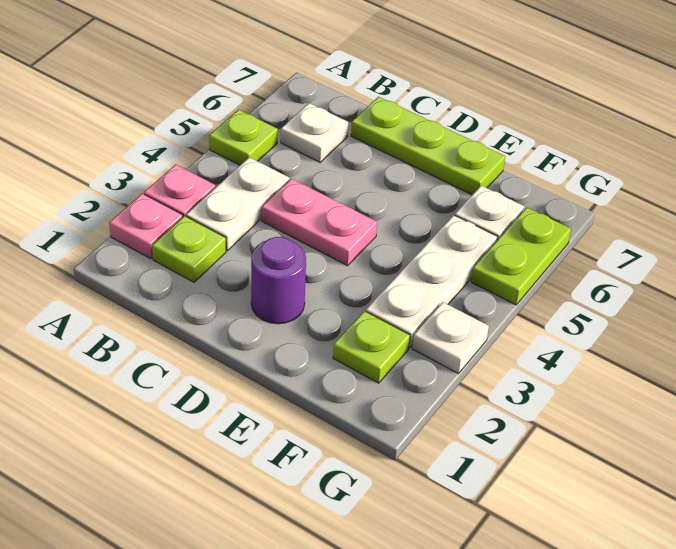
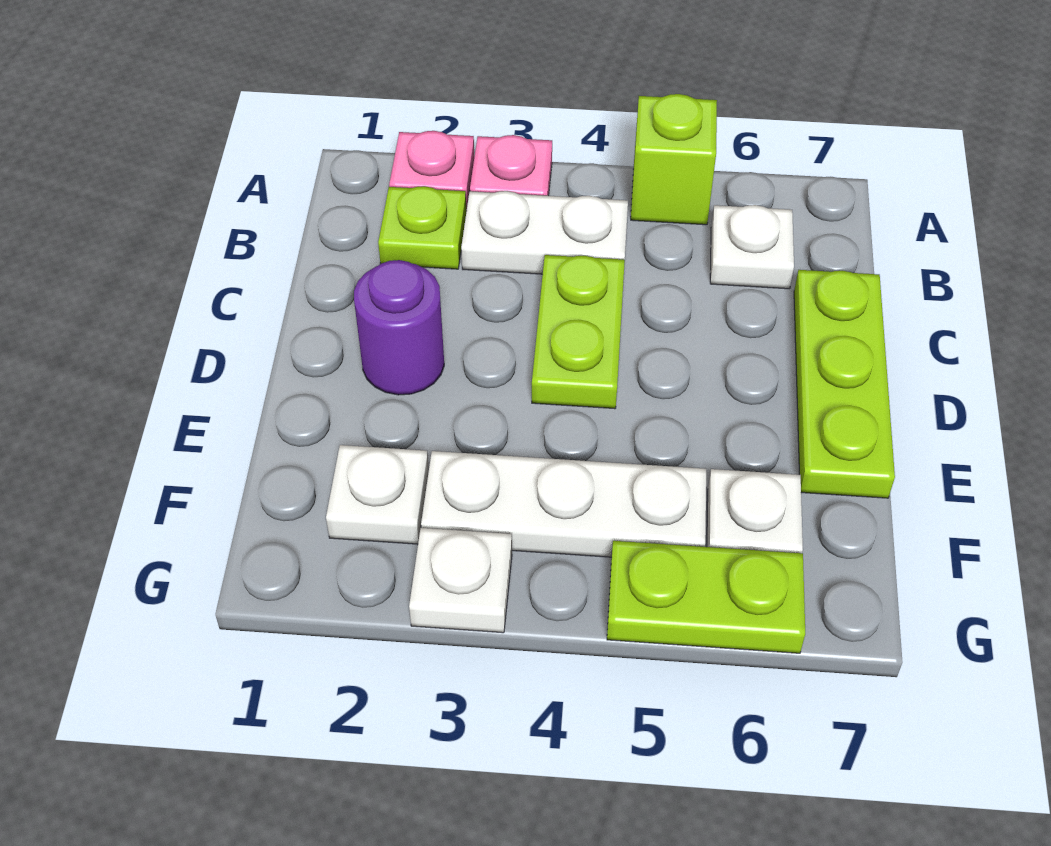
lime plate A5 level 1 -> lime brick A5 level 1
pink plate C4:D4 level 1 -> lime plate C4:D4 level 1
lime plate F2 level 1 -> white plate F2 level 1

